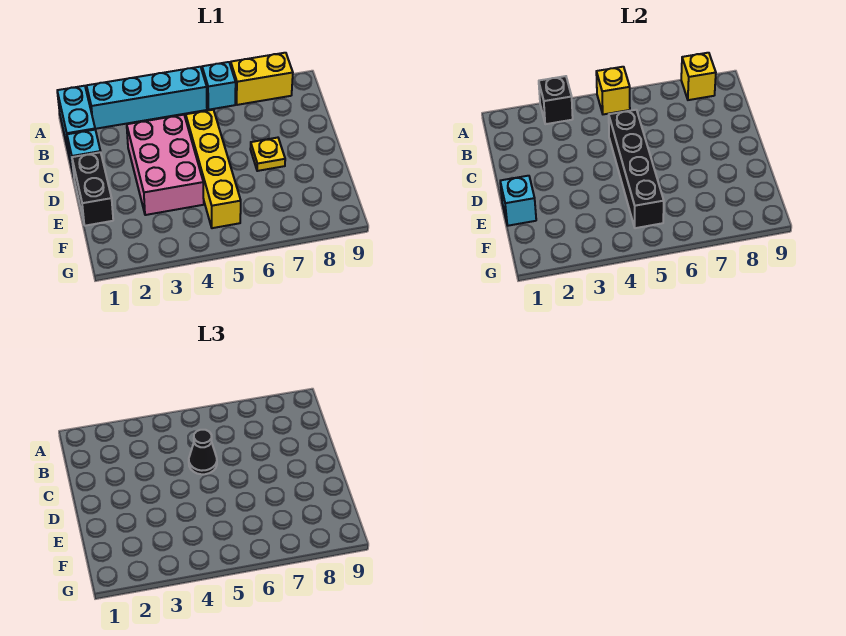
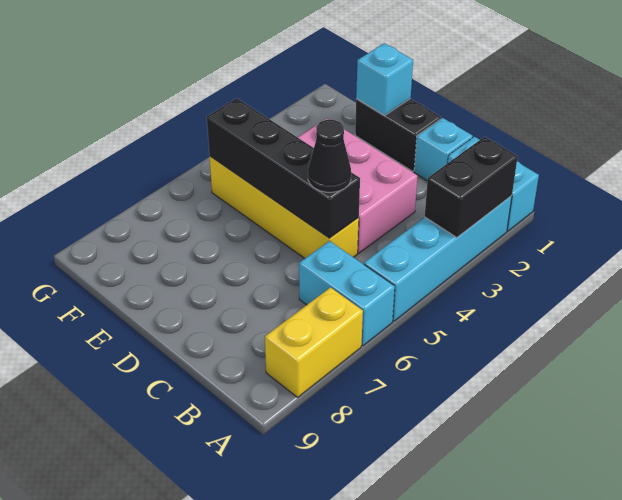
black brick A3 level 2 -> black brick A2:A3 level 2
yellow brick A5 level 2 -> none
cyan brick A6 level 1 -> cyan brick A6:B6 level 1
yellow brick A8 level 2 -> none
yellow plate D7 level 1 -> none

